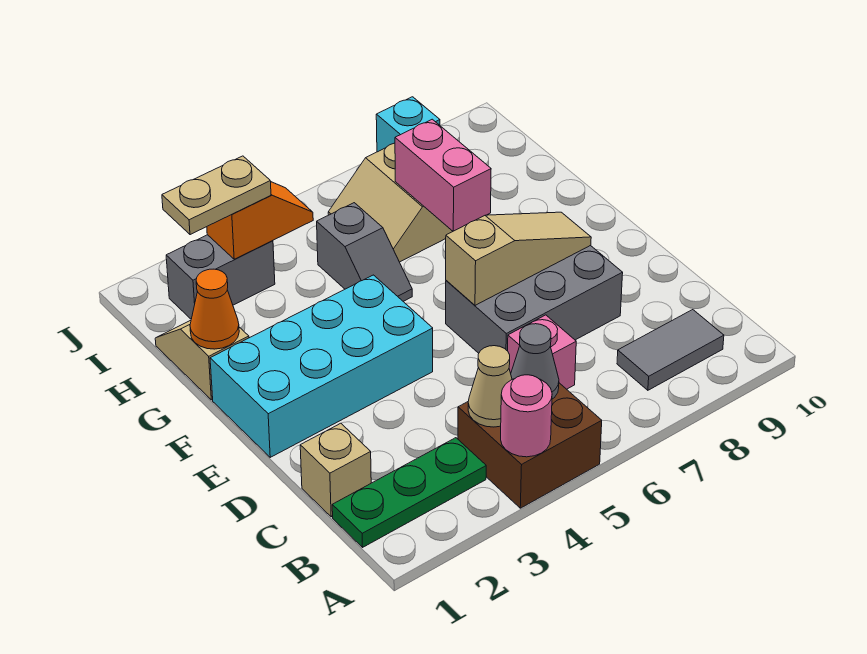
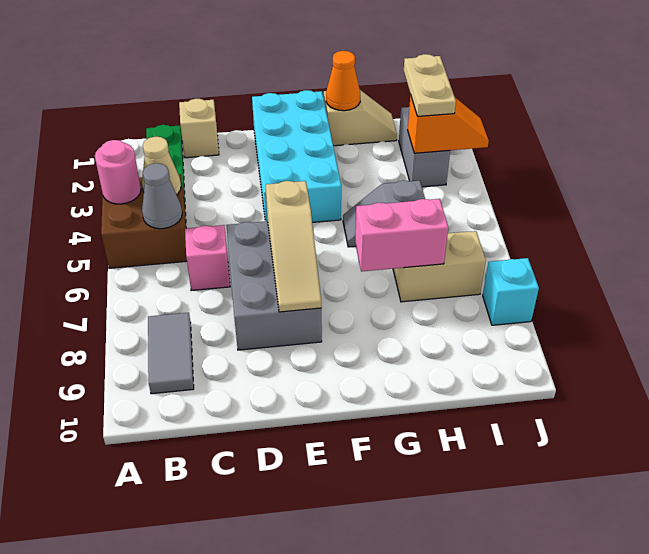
orange slope I3:I4 level 2 top 3 -> orange slope I3:J3 level 2 top I

